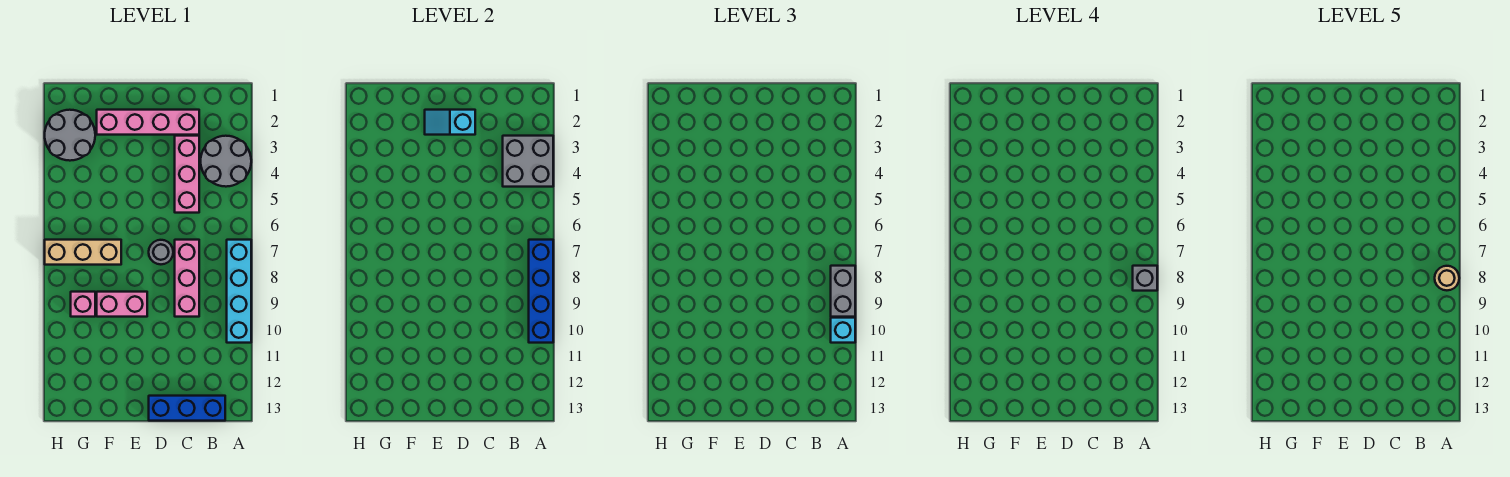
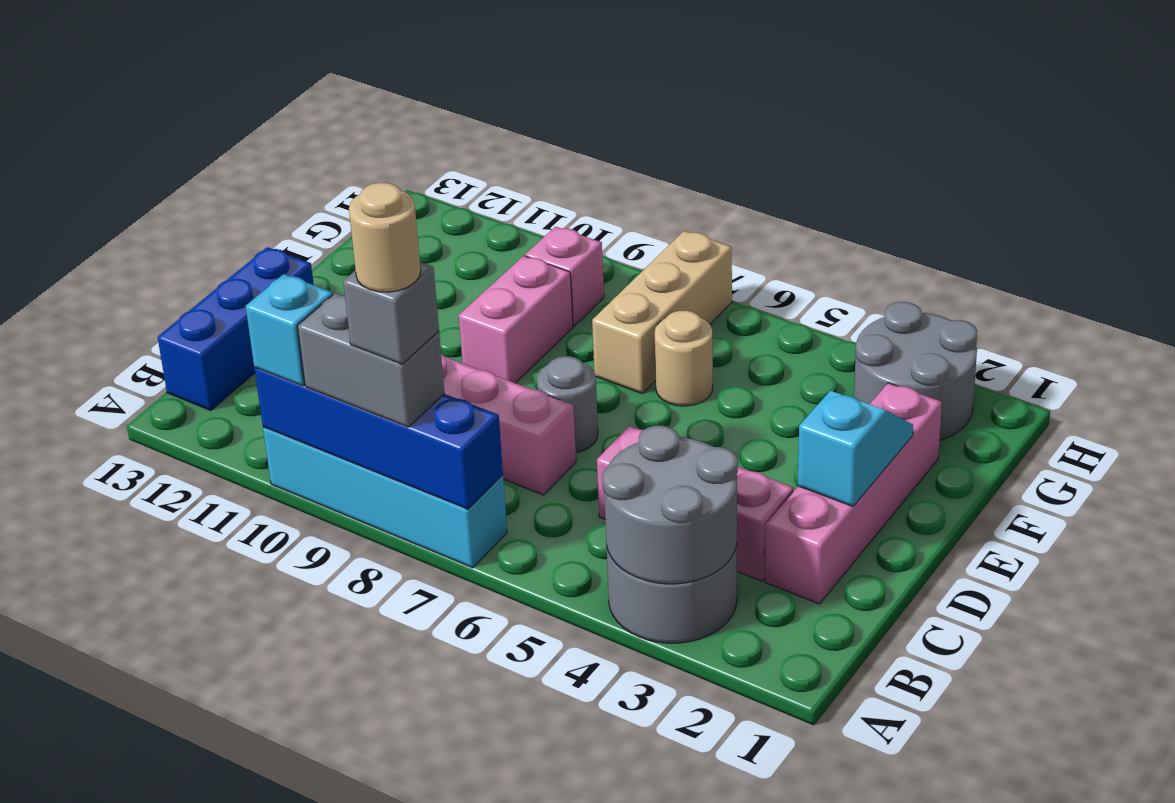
grey brick A3:B4 level 2 -> grey round brick A3:B4 level 2
none -> tan round brick F6 level 1

